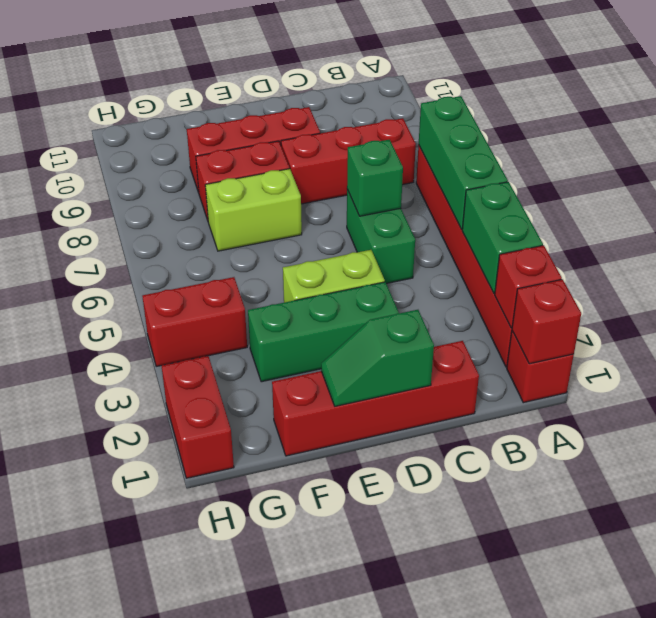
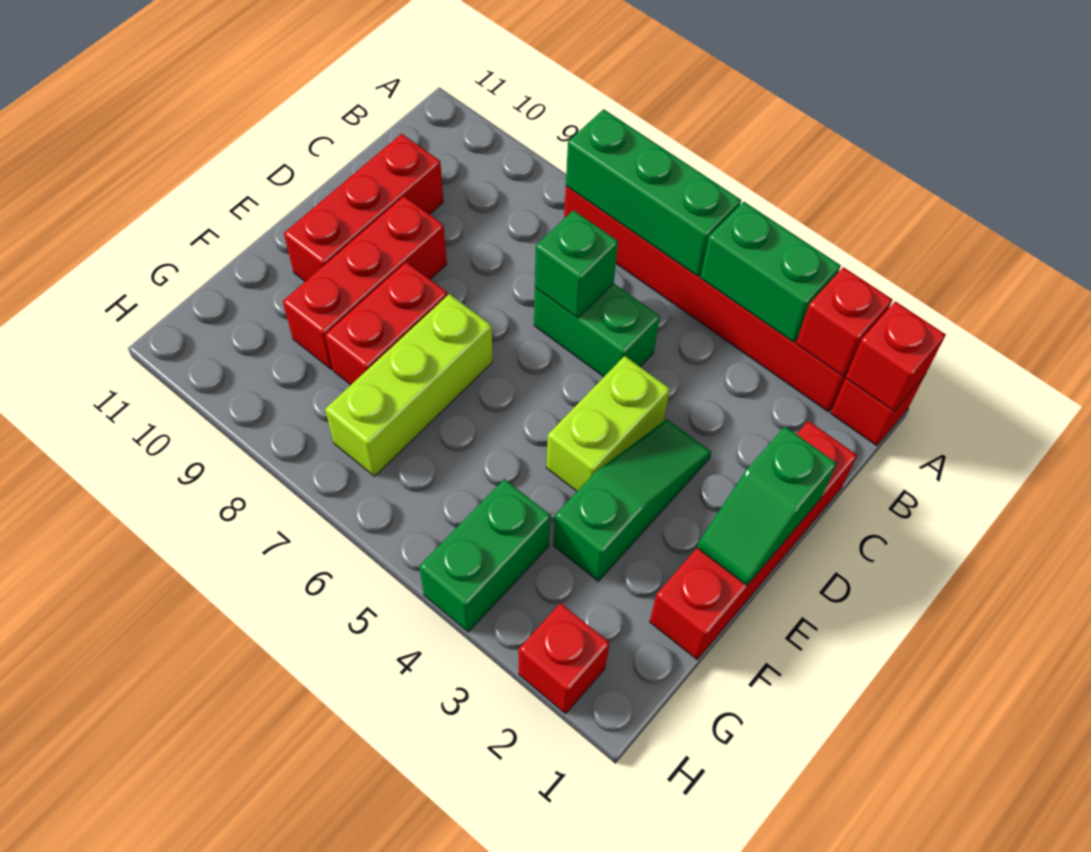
red brick B8:D8 level 1 -> red brick C10:E10 level 1
green brick D3:F3 level 1 -> green slope D3:F3 level 1 top F
lime brick E7:F7 level 1 -> lime brick E7:G7 level 1
red brick G4:H4 level 1 -> green brick G4:H4 level 1
red brick H1:H2 level 1 -> red brick H2 level 1

